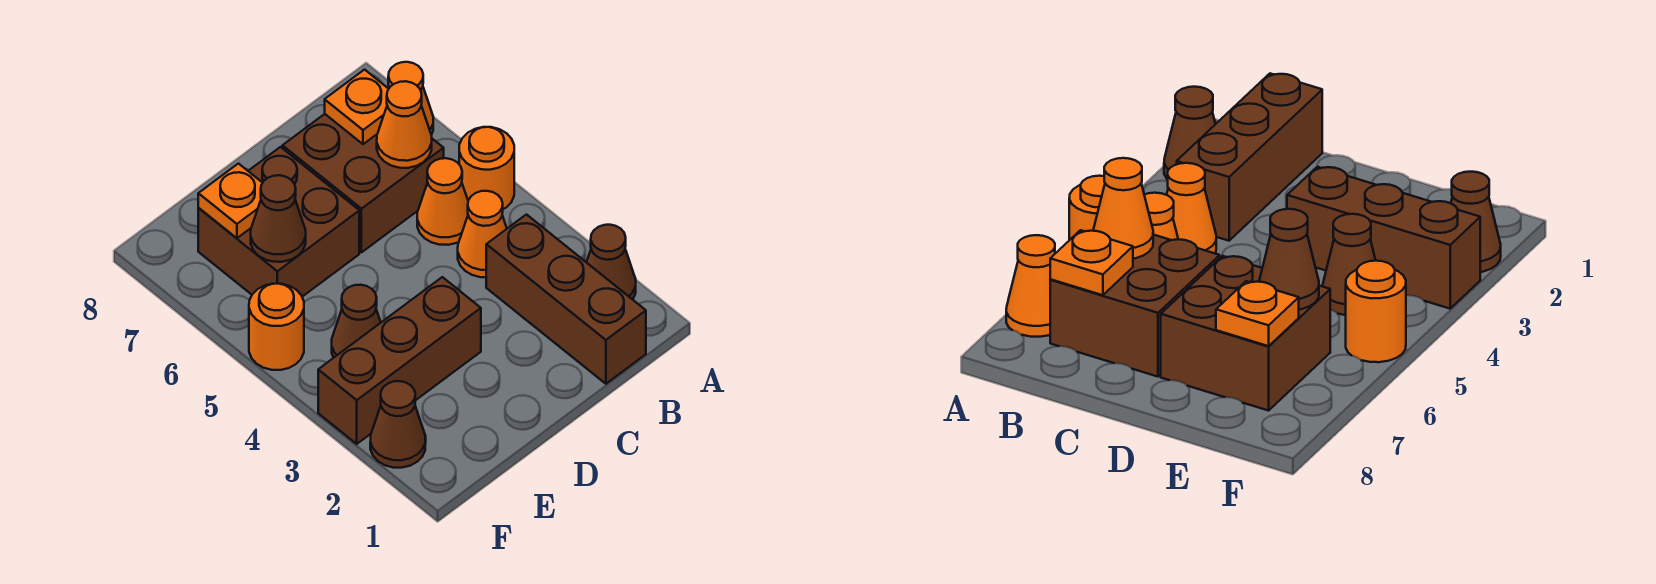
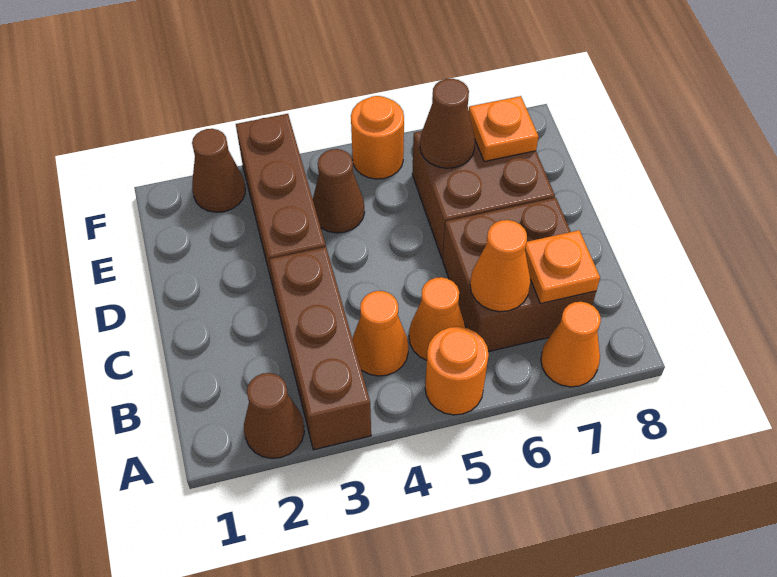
brown brick B1:B3 level 1 -> brown brick A3:C3 level 1

